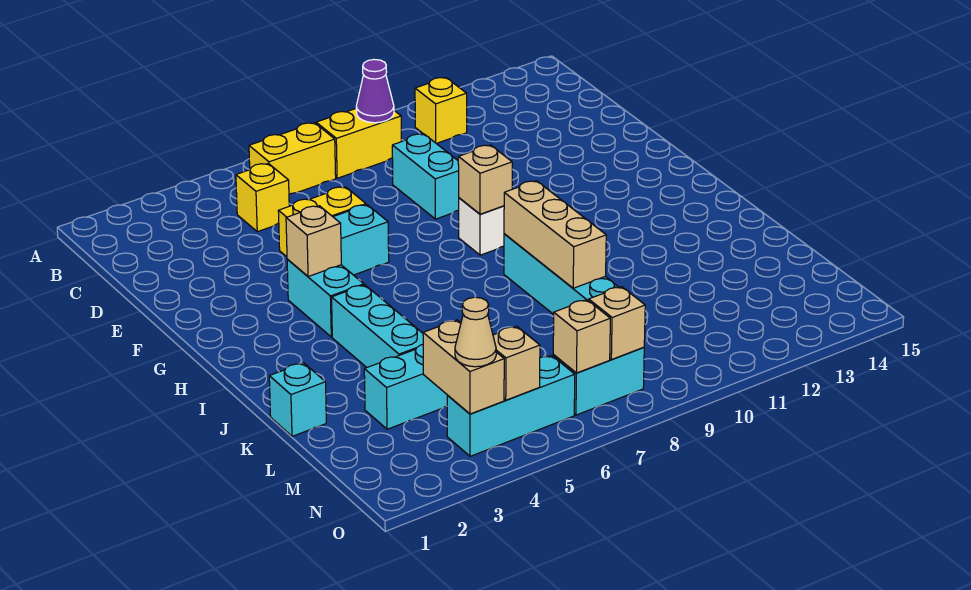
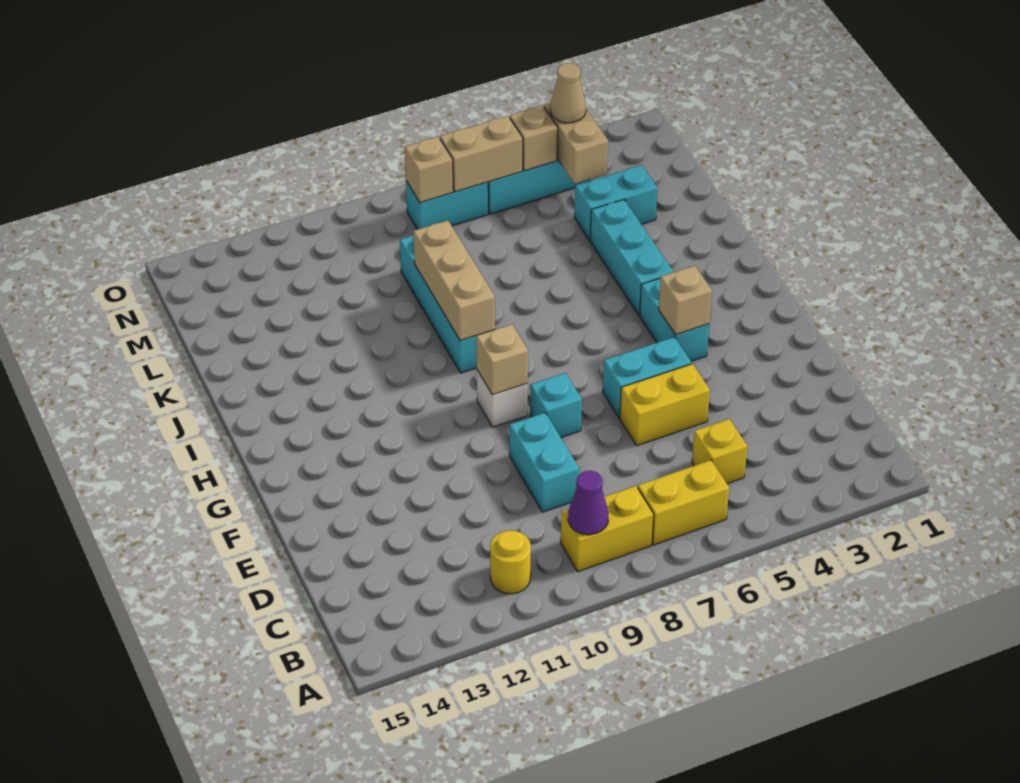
yellow brick B11 level 1 -> yellow round brick B11 level 1
cyan brick K1 level 1 -> cyan brick F8 level 1
tan brick N7 level 2 -> tan brick N6:N7 level 2

